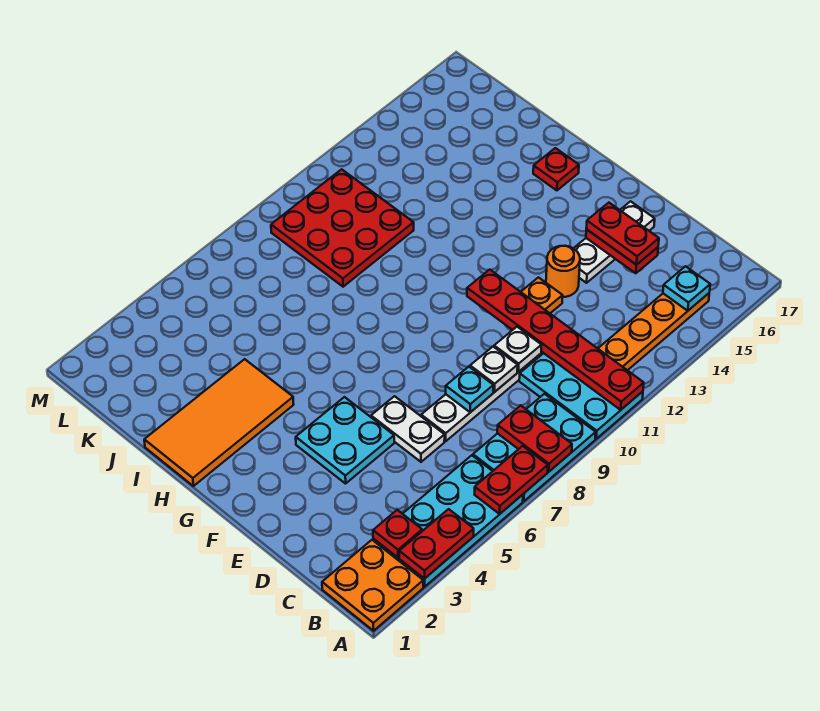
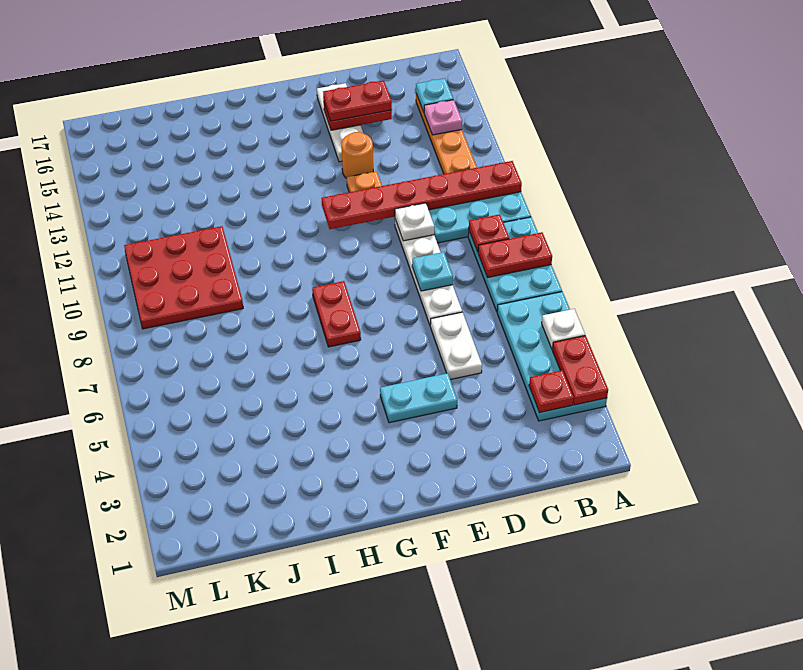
orange plate A1:B2 level 1 -> none
red plate A6:A7 level 2 -> red plate G7:G8 level 1
none -> pink plate B14 level 2
white plate D6:E6 level 1 -> white plate D5:D6 level 1
white plate D9 level 2 -> white plate A5 level 2
cyan plate E4:F5 level 1 -> cyan plate E4:F4 level 1
orange tile H1:I4 level 1 -> none
red plate H16 level 1 -> red plate B9 level 2

